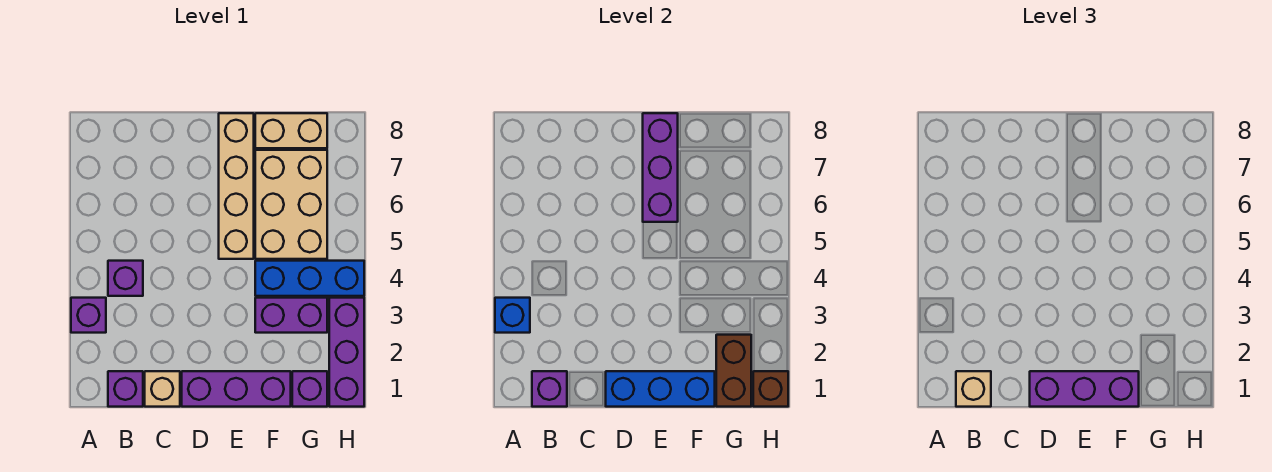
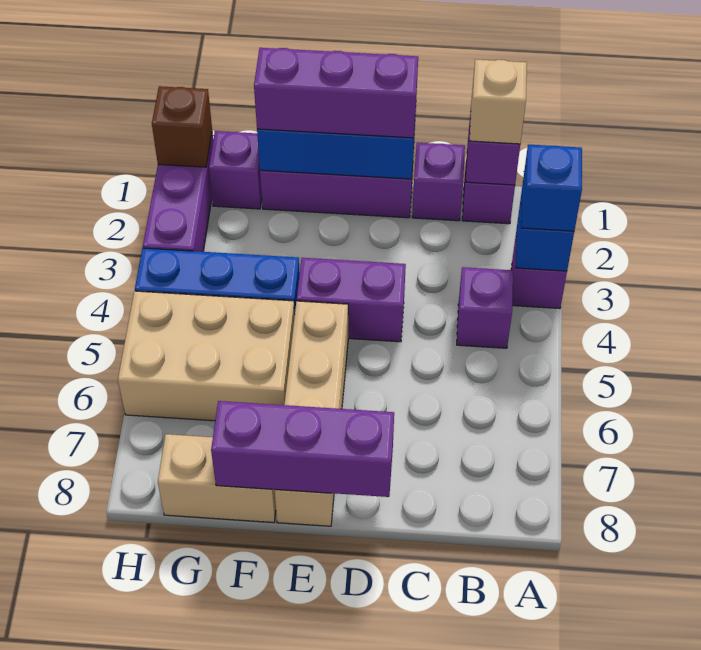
none -> blue brick A3 level 3
tan brick C1 level 1 -> purple brick C1 level 1
purple brick E6:E8 level 2 -> purple brick D8:F8 level 2
purple brick F3:G3 level 1 -> purple brick D4:E4 level 1
tan brick F5:G7 level 1 -> tan brick F5:H6 level 1
brown brick G1:G2 level 2 -> none

